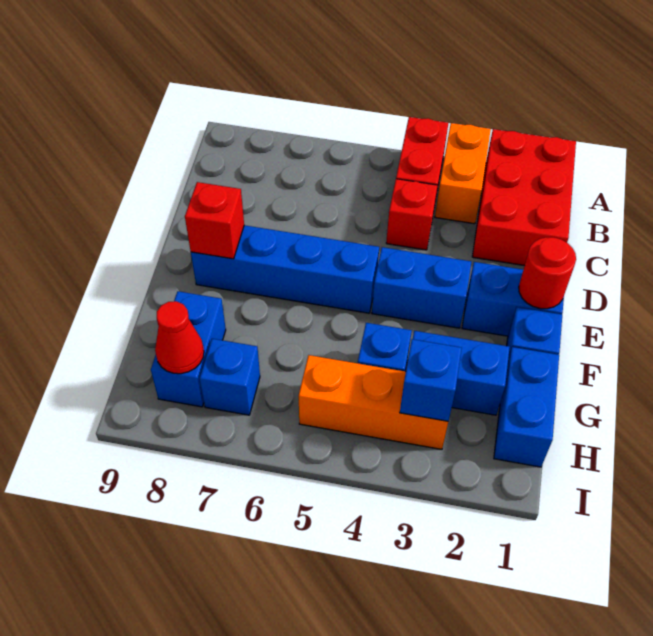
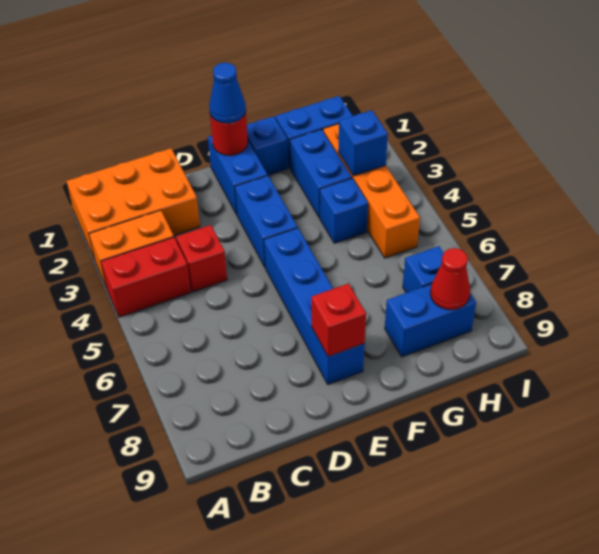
red brick A1:C2 level 1 -> orange brick A1:C2 level 1
none -> blue cone E1 level 3
orange brick H3:H5 level 1 -> orange brick H2:H5 level 1

